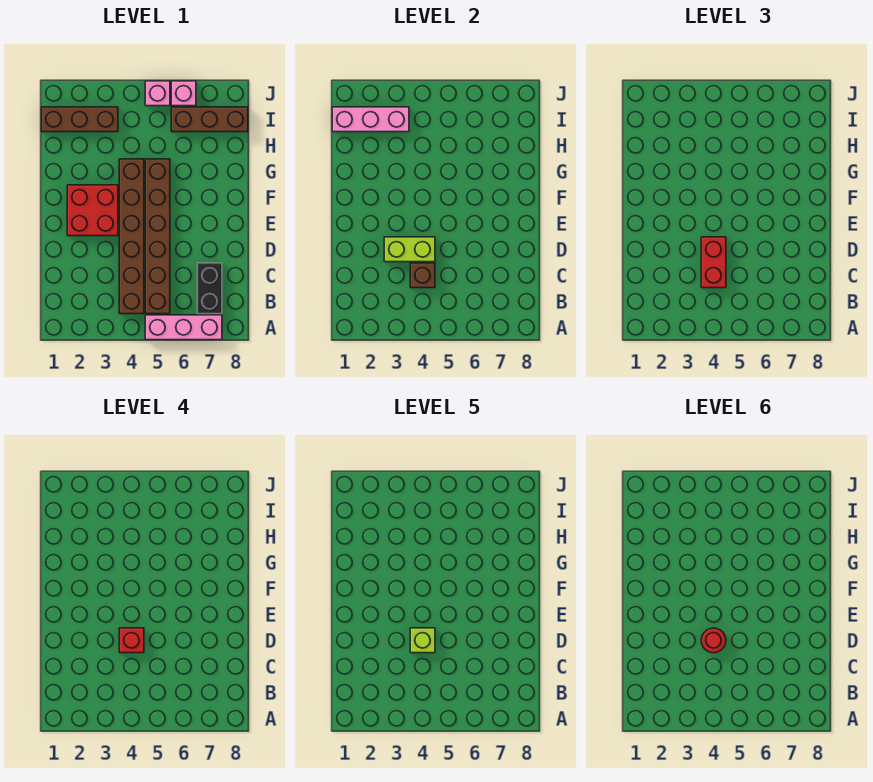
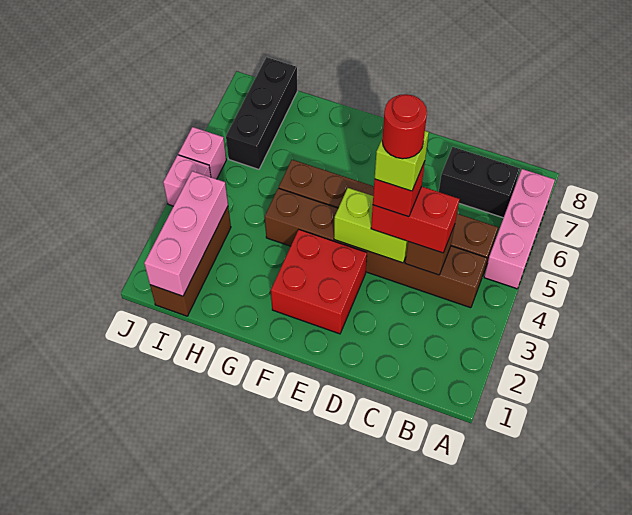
lime brick D3:D4 level 2 -> lime brick D4:E4 level 2
brown brick I6:I8 level 1 -> black brick I6:I8 level 1
pink brick J6 level 1 -> pink brick J4 level 1

